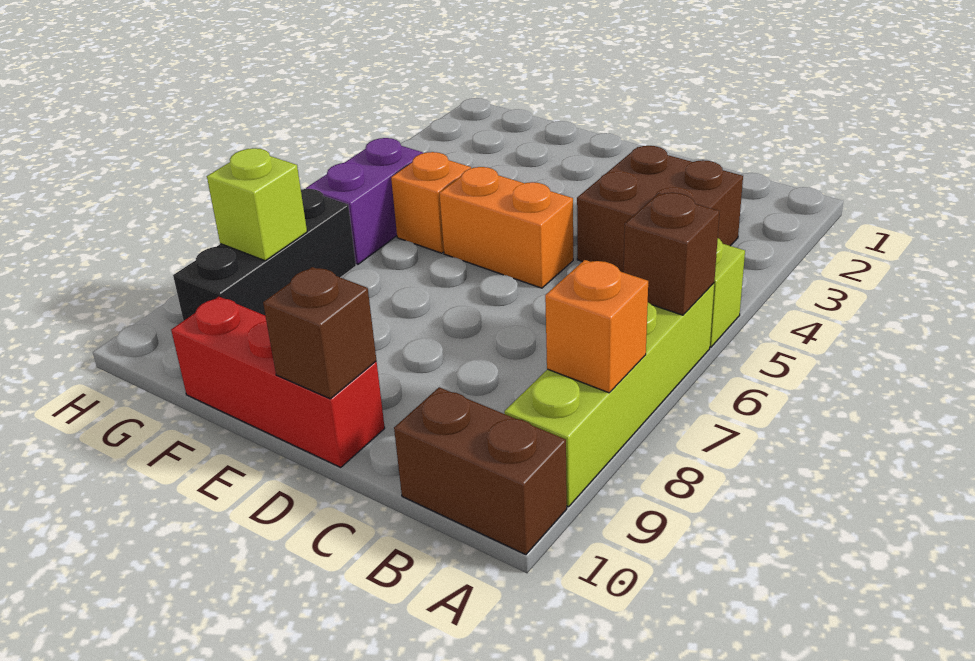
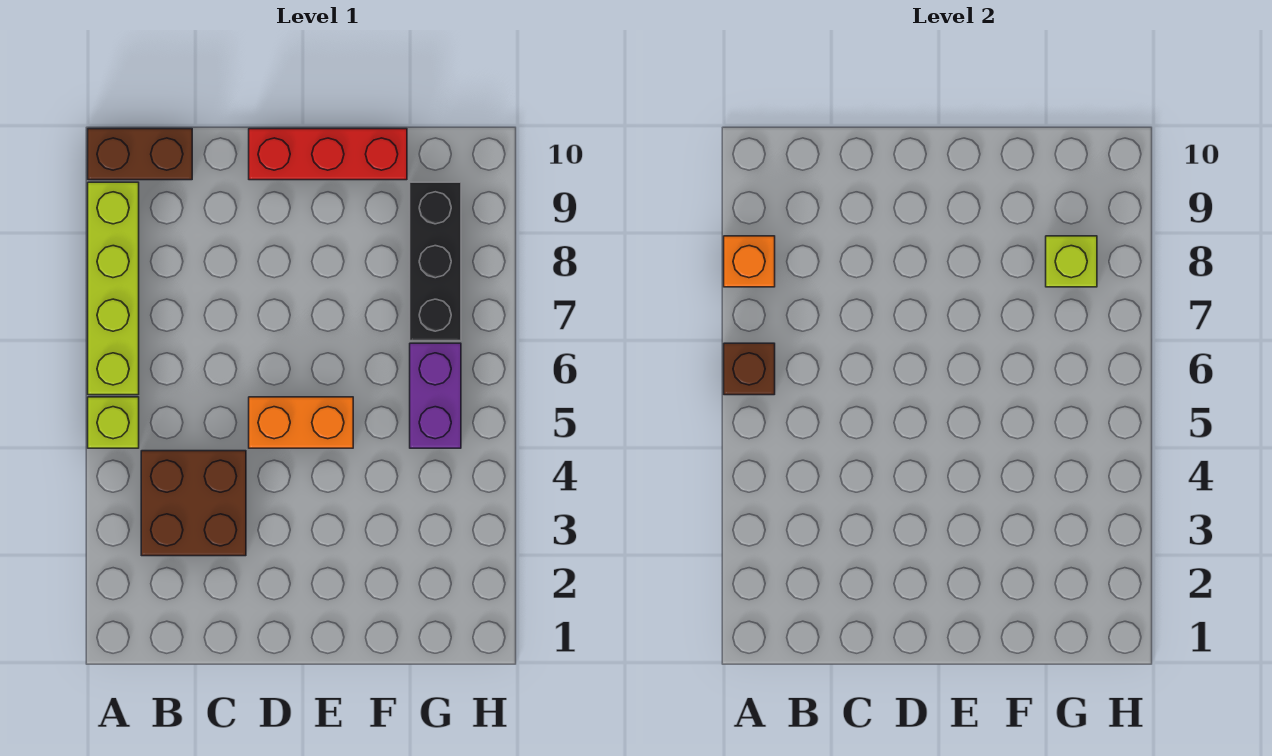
brown brick D10 level 2 -> none
orange brick F5 level 1 -> none

